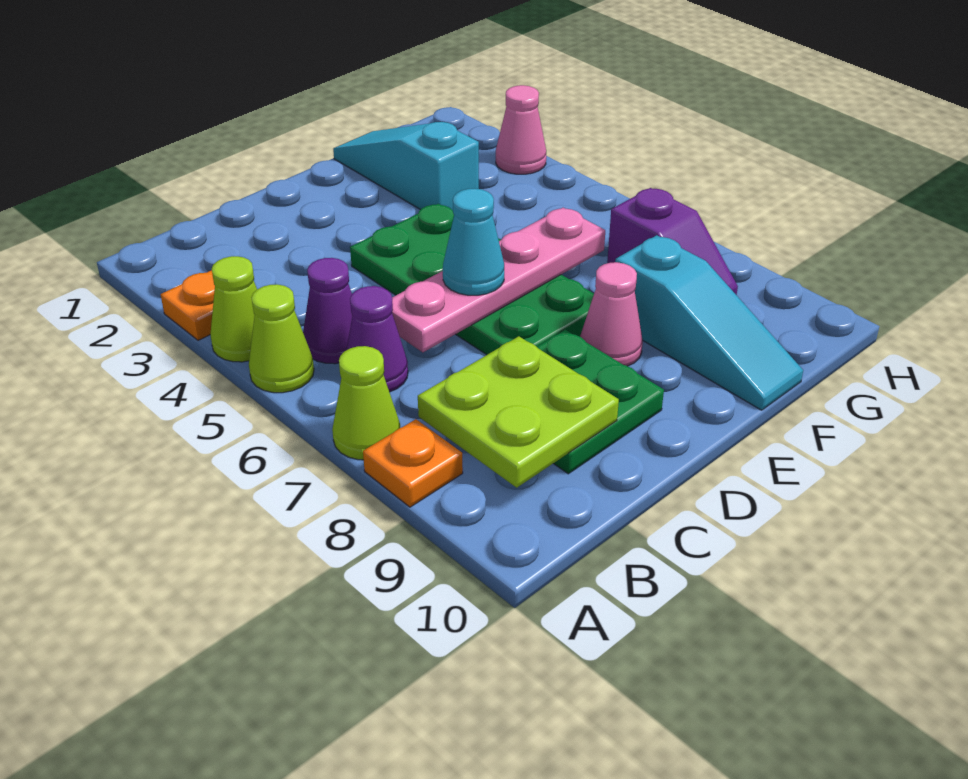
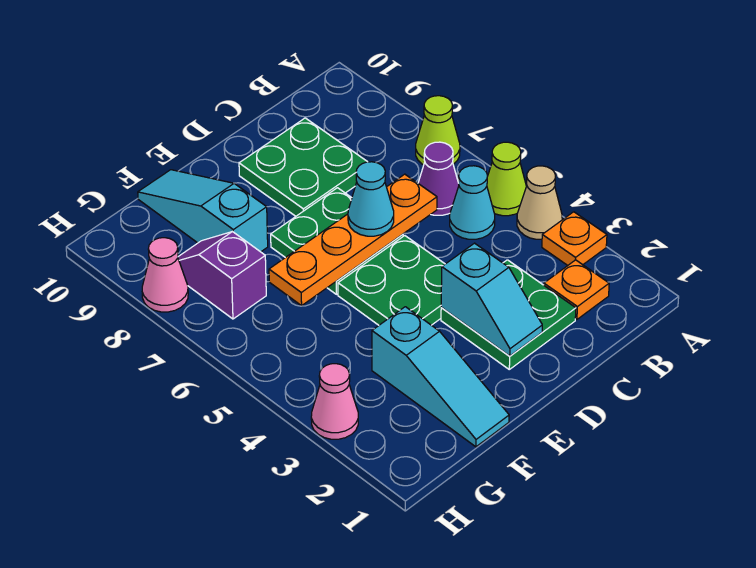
lime cone A4 level 1 -> tan cone A4 level 1
orange plate A8 level 1 -> orange plate B2 level 1
purple cone B5 level 1 -> cyan cone B5 level 1
lime plate B8:C9 level 2 -> none
none -> green plate C2:D3 level 1
pink plate C6:F6 level 2 -> orange plate C6:F6 level 2
none -> cyan slope D2:D3 level 2 top 3
pink cone E8 level 1 -> pink cone H8 level 1

